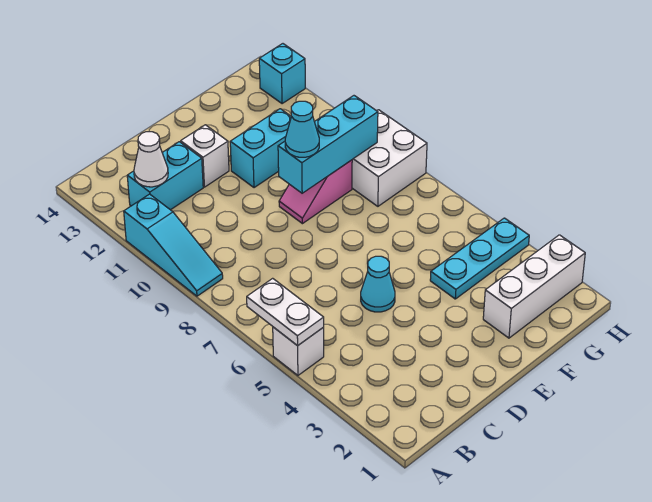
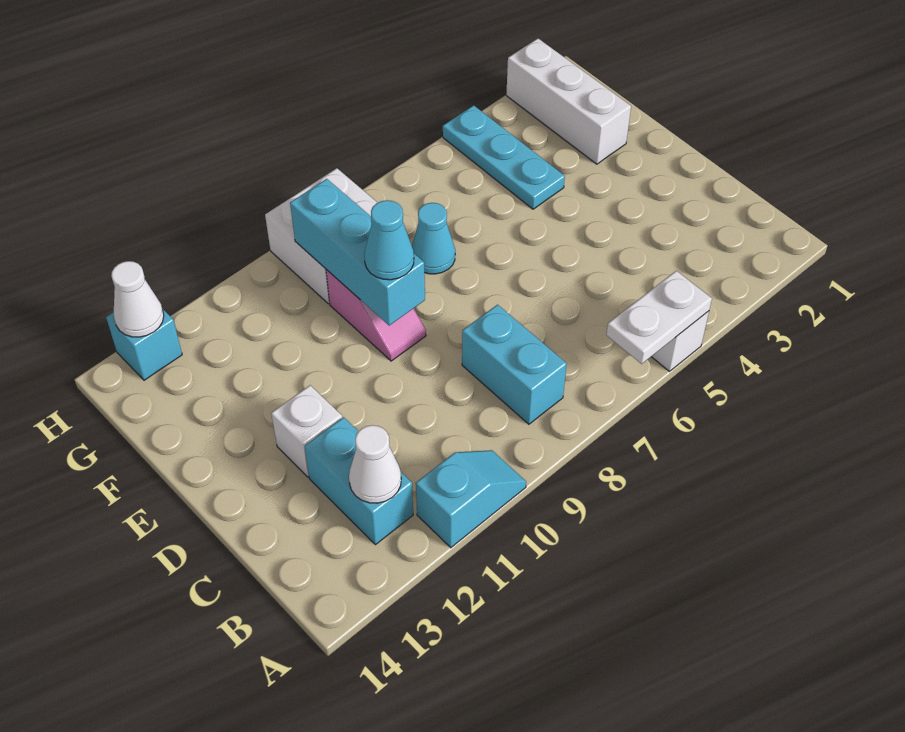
cyan slope A9:A11 level 1 top 11 -> cyan slope A10:A11 level 1 top 11
cyan cone D5 level 1 -> cyan cone F7 level 1
cyan brick E11:F11 level 1 -> cyan brick B8:C8 level 1
none -> white cone H13 level 2

